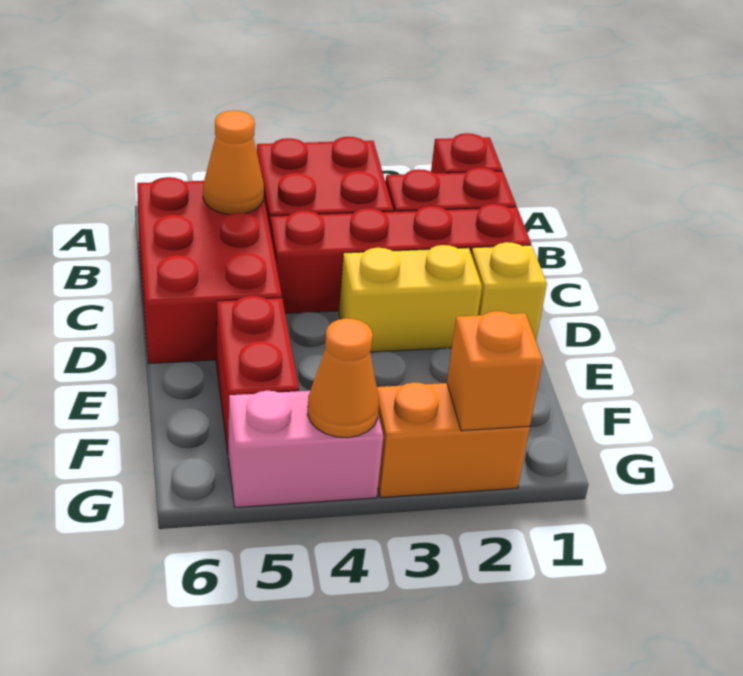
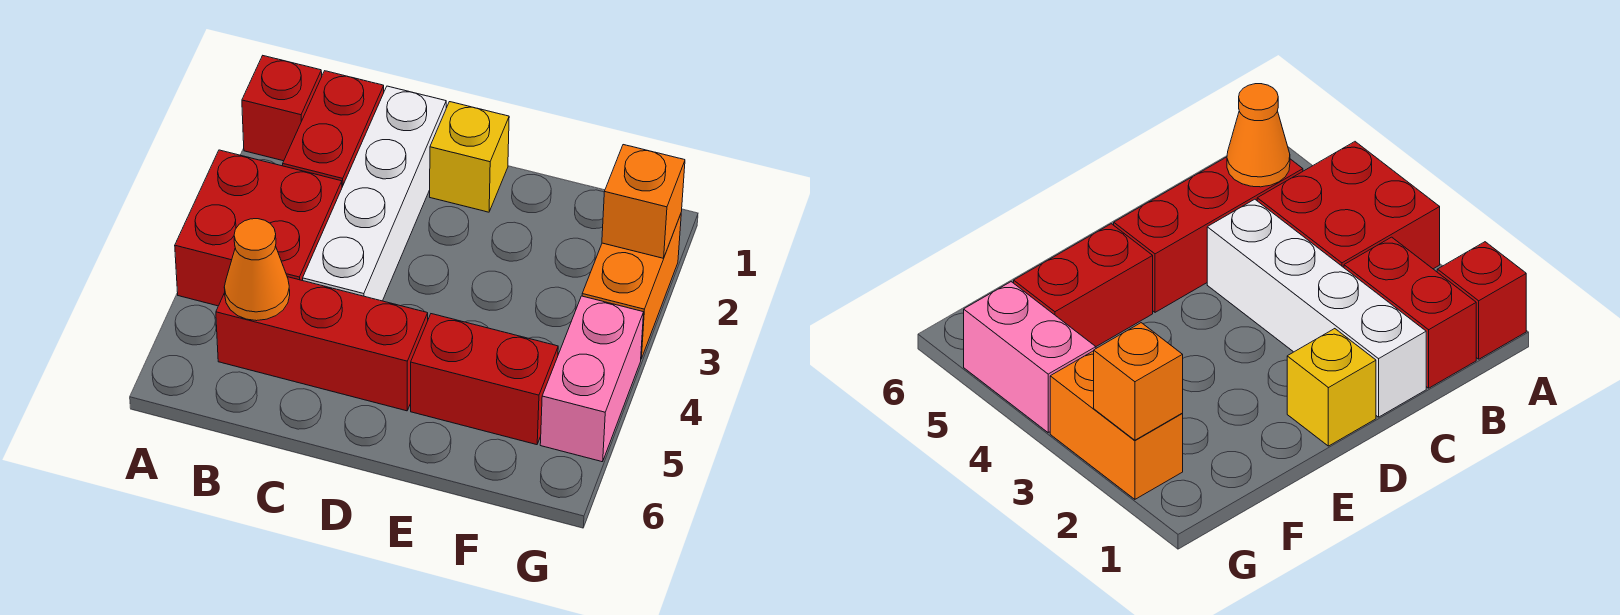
red brick B5:D6 level 1 -> red brick B5:D5 level 1
red brick C1:C4 level 1 -> white brick C1:C4 level 1
yellow brick D2:D3 level 1 -> none
orange cone G4 level 2 -> none

